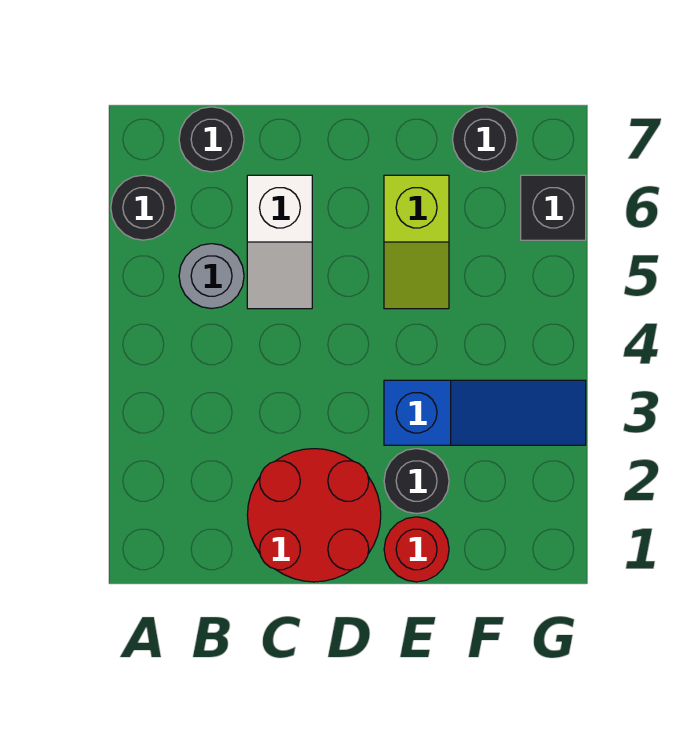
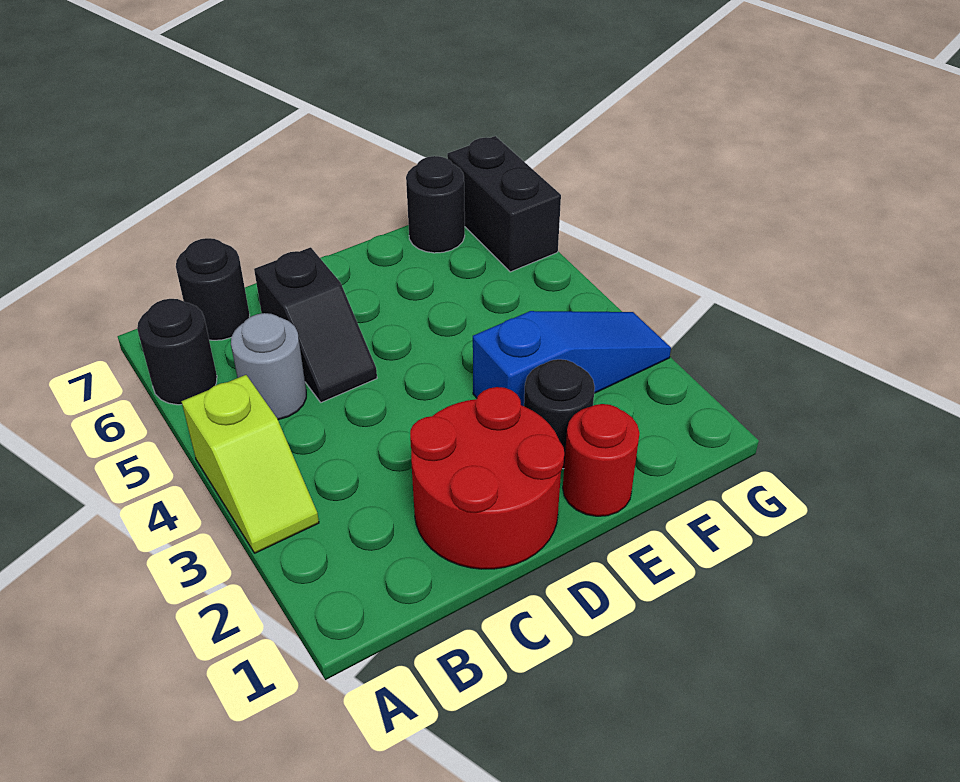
white slope C5:C6 level 1 top 6 -> black slope C5:C6 level 1 top 6
lime slope E5:E6 level 1 top 6 -> lime slope A3:A4 level 1 top 4
black brick G6 level 1 -> black brick G6:G7 level 1

